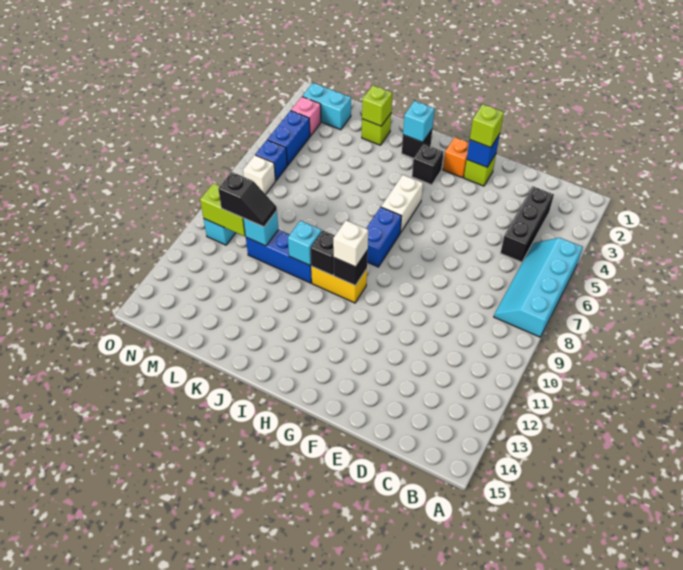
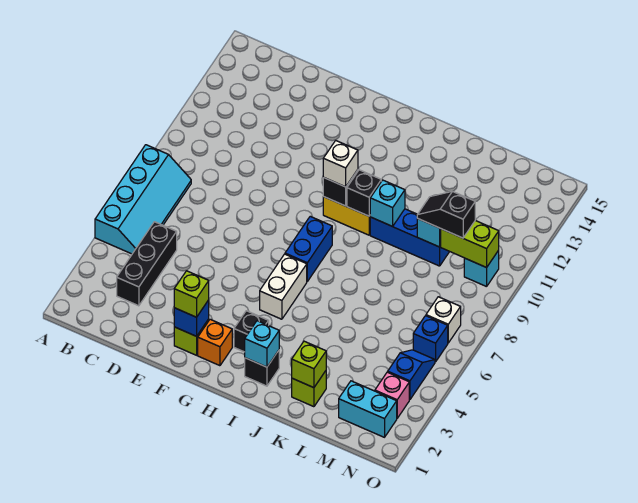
blue brick N4:N5 level 1 -> blue slope N4:N5 level 1 top 4

